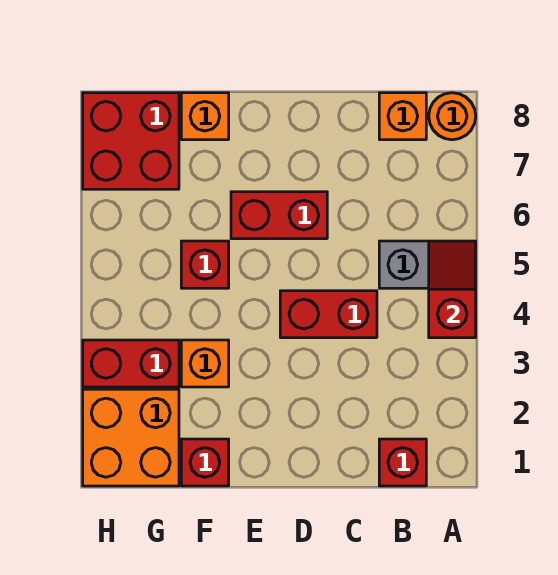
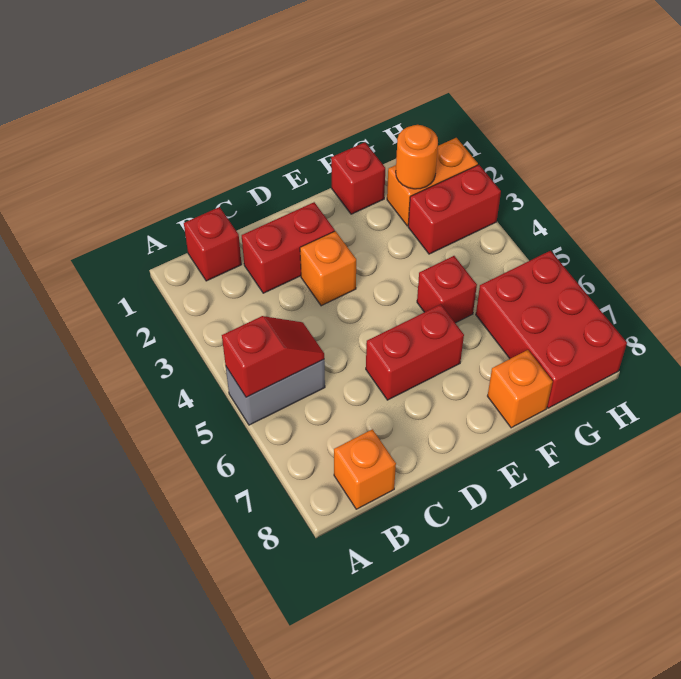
red slope A4:A5 level 2 top 4 -> red slope A5:B5 level 2 top A
orange round brick A8 level 1 -> orange round brick G2 level 2
red brick C4:D4 level 1 -> red brick C2:D2 level 1
orange brick F3 level 1 -> orange brick D3 level 1
orange brick G1:H2 level 1 -> orange brick G2:H2 level 1
red brick G7:H8 level 1 -> red brick G6:H8 level 1

